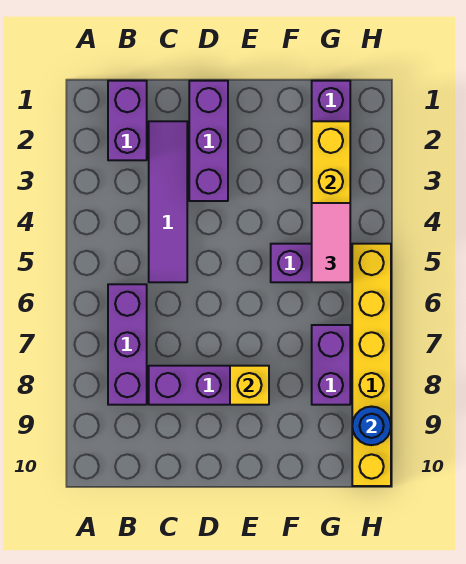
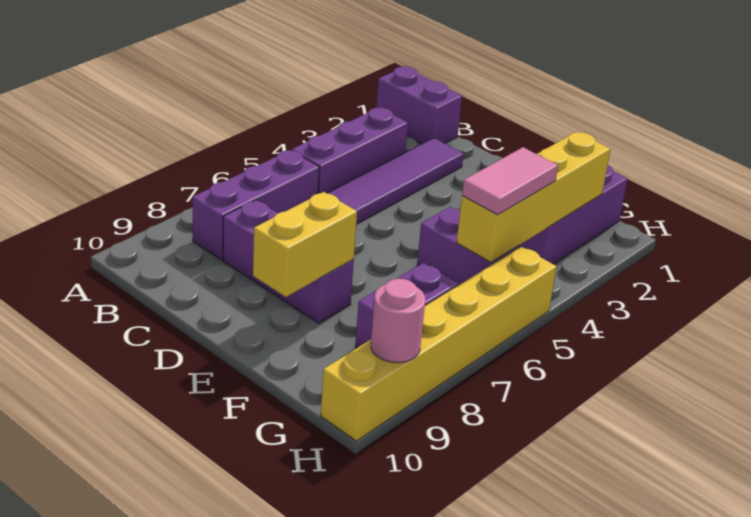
purple brick B1:B2 level 1 -> purple brick A1:B1 level 1
purple brick D1:D3 level 1 -> purple brick B3:B5 level 1
yellow brick E8 level 2 -> yellow brick E8:E9 level 2
blue round brick H9 level 2 -> pink round brick H9 level 2

